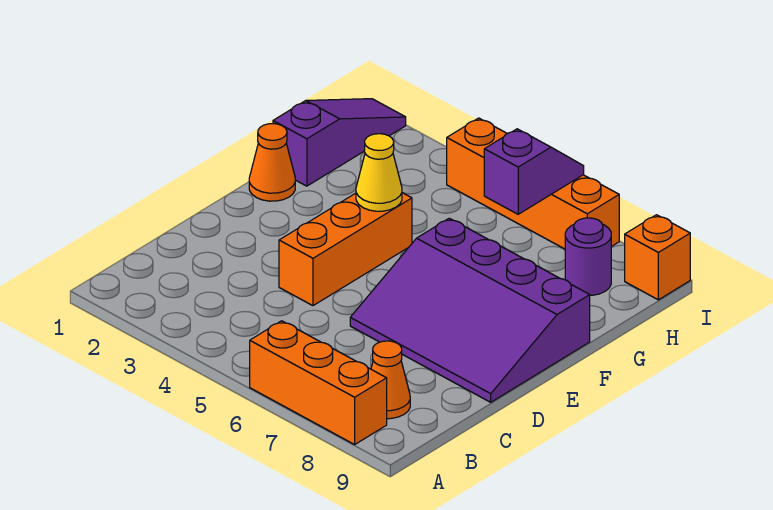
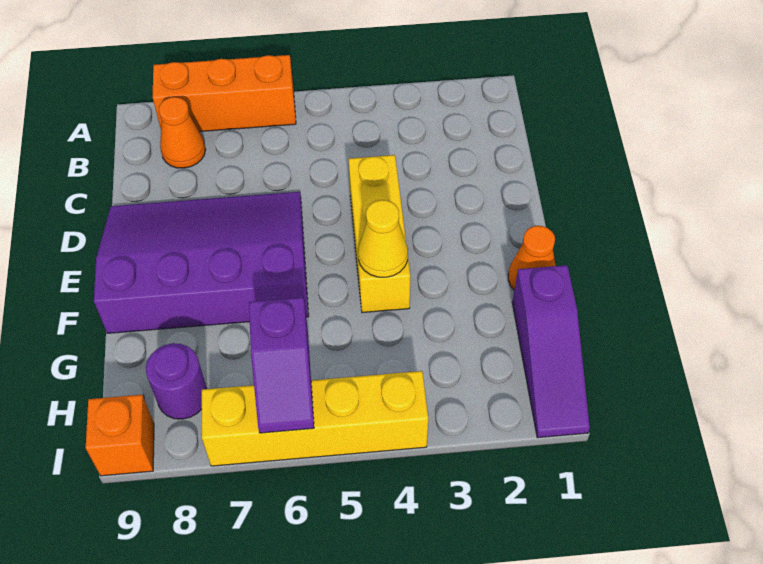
orange brick D4:F4 level 1 -> yellow brick D4:F4 level 1
orange brick I4:I7 level 1 -> yellow brick I4:I7 level 1

